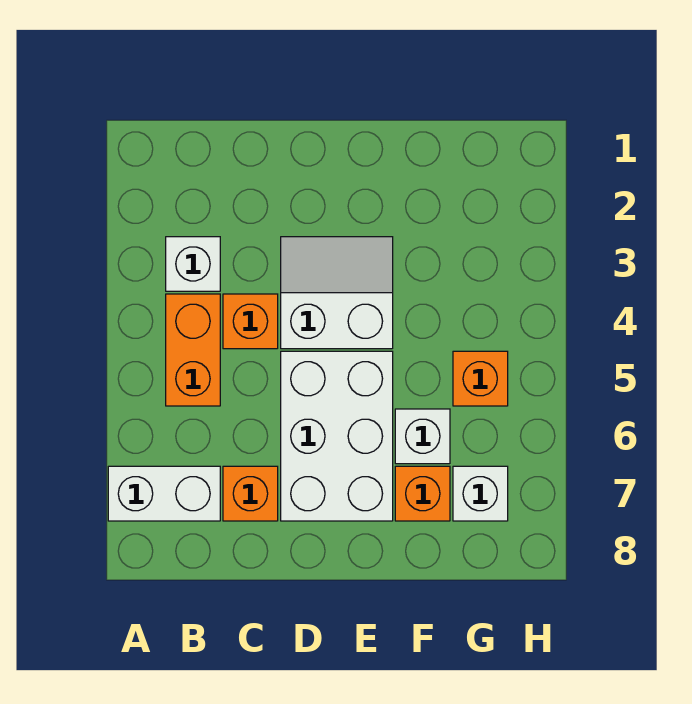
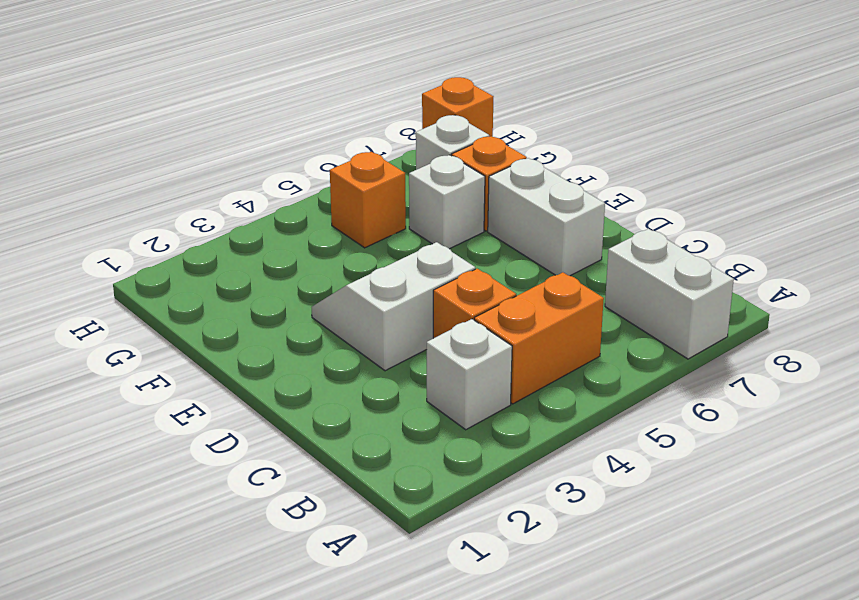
orange brick C7 level 1 -> orange brick H8 level 1
white slope D3:E4 level 1 top 4 -> white slope D3:E4 level 1 top D
white brick D5:E7 level 1 -> white brick D7:E7 level 1

